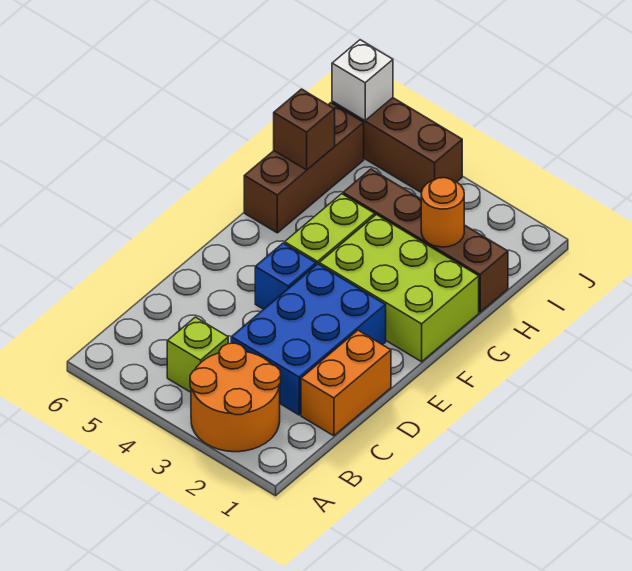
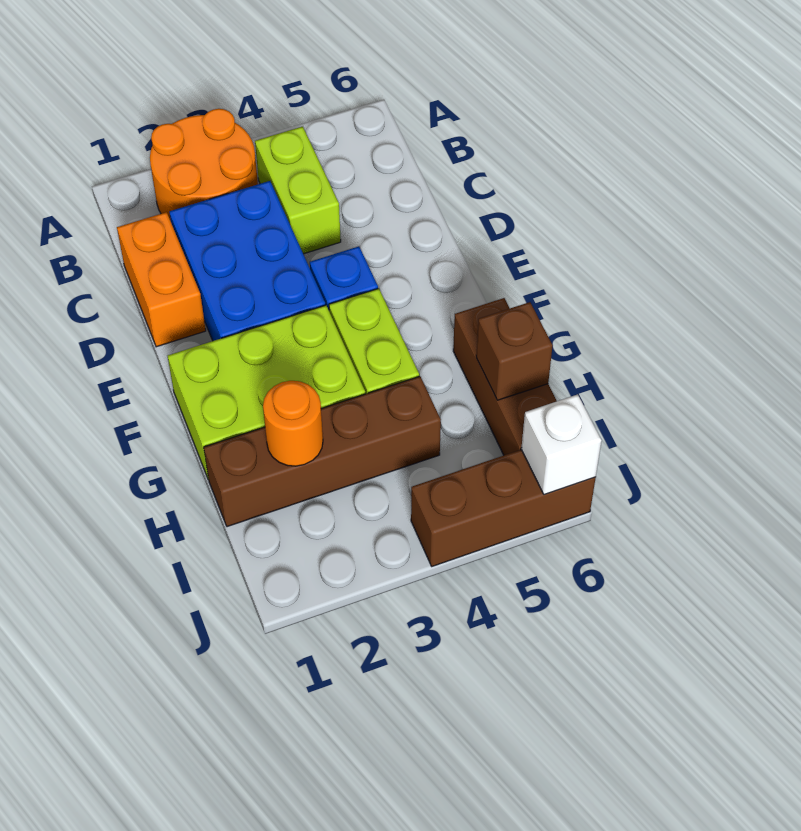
lime brick B4 level 1 -> lime brick B4:C4 level 1

